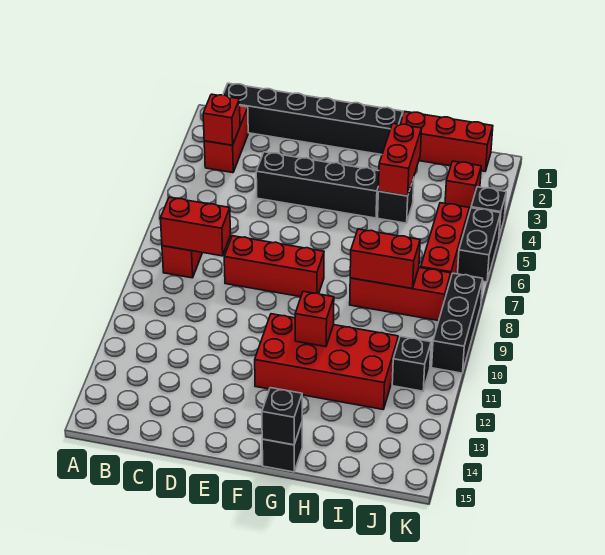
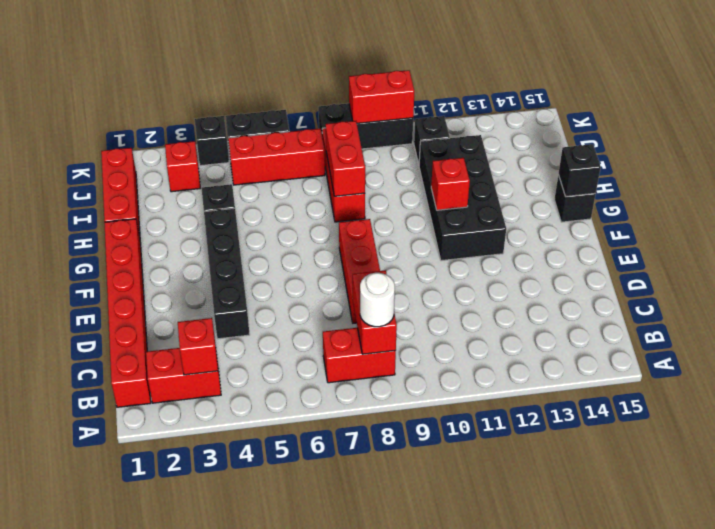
black brick B1:G1 level 1 -> red brick B1:G1 level 1
none -> white round brick B8 level 3
red brick F11:I12 level 1 -> black brick F11:I12 level 1
red brick H3:H4 level 2 -> red brick K9:K10 level 2

